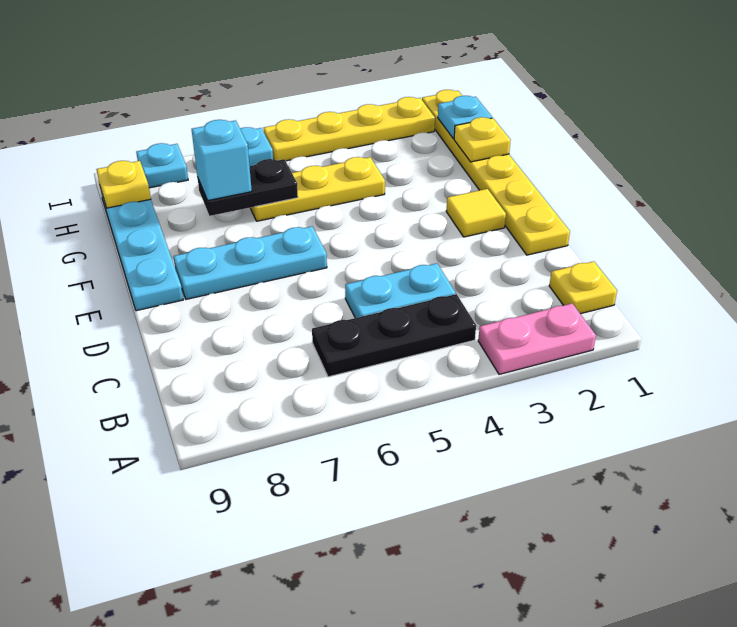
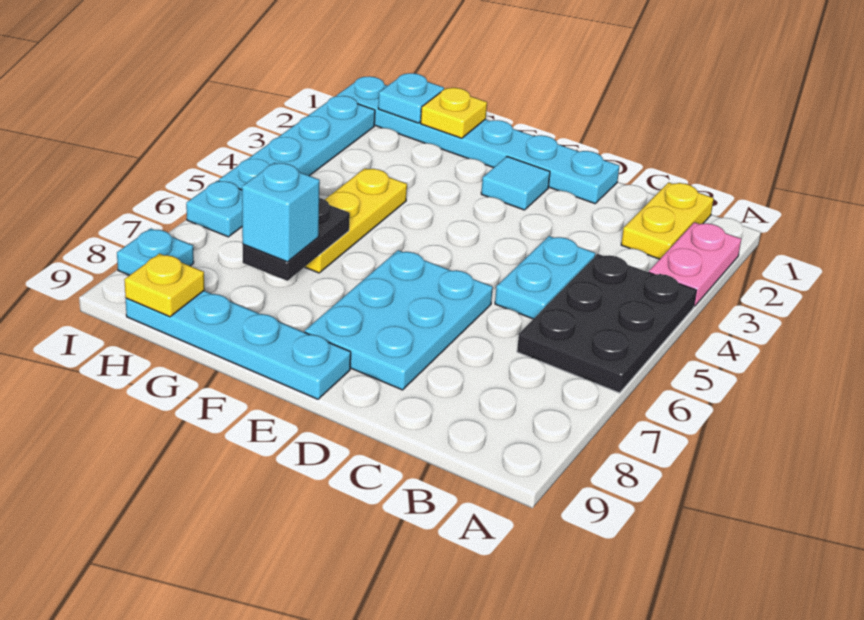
yellow plate B1 level 1 -> yellow plate B1:B2 level 1
black plate B4:B6 level 1 -> black plate A4:B6 level 1
yellow plate D1:I1 level 1 -> cyan plate D1:I1 level 1
yellow tile E2 level 1 -> cyan tile E2 level 1
cyan plate E6:E8 level 1 -> cyan plate D6:E8 level 1
yellow plate I2:I5 level 1 -> cyan plate I2:I5 level 1

